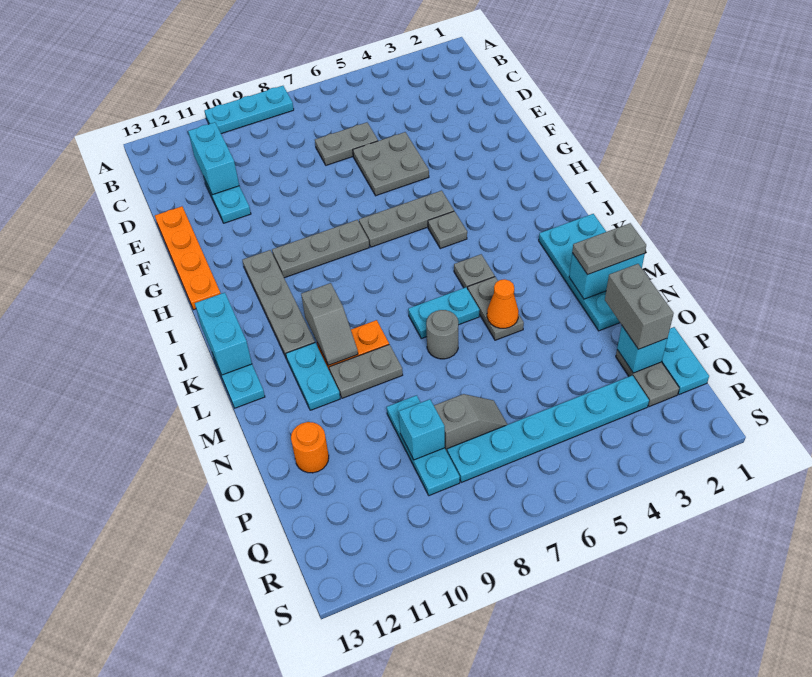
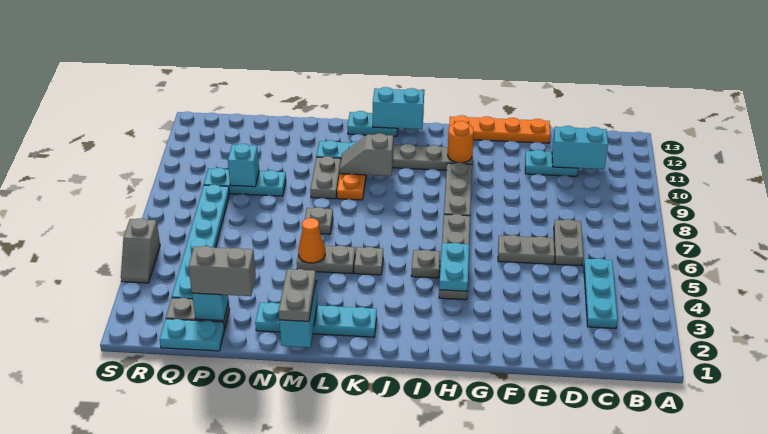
cyan plate A8:A10 level 1 -> cyan plate C3:C5 level 1
grey plate E5:F6 level 1 -> grey plate E6:F6 level 1
grey plate H5:H7 level 1 -> grey plate H4:H7 level 1
cyan plate K1:N2 level 1 -> cyan plate K2:N2 level 1
cyan plate L6:L7 level 1 -> cyan plate H4:H5 level 2
grey round brick M7 level 1 -> grey plate M7 level 1
orange round brick O12 level 1 -> orange round brick H11 level 2
grey slope P7:P8 level 1 top 8 -> grey slope S4:S5 level 1 top 5

